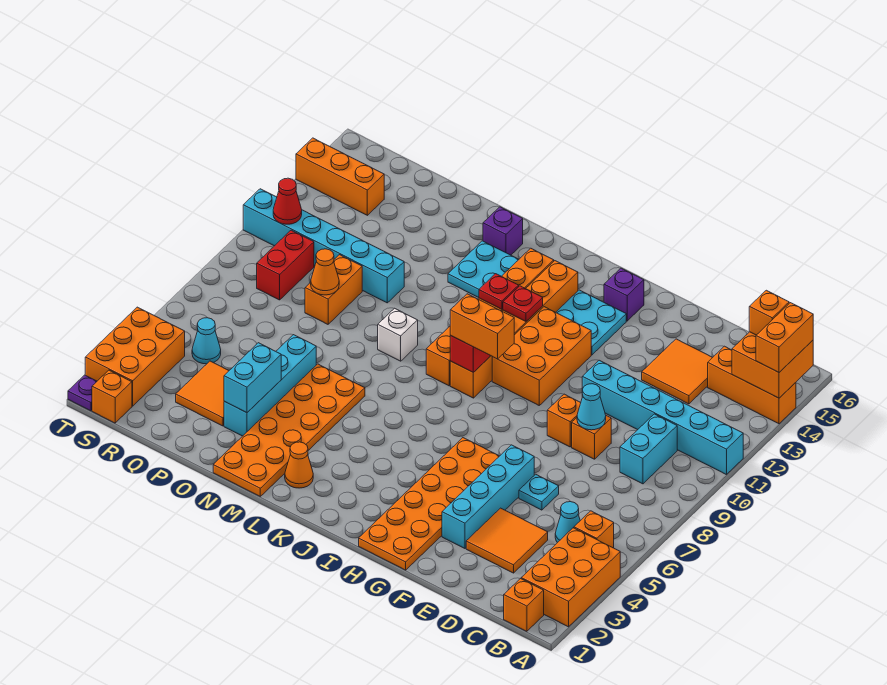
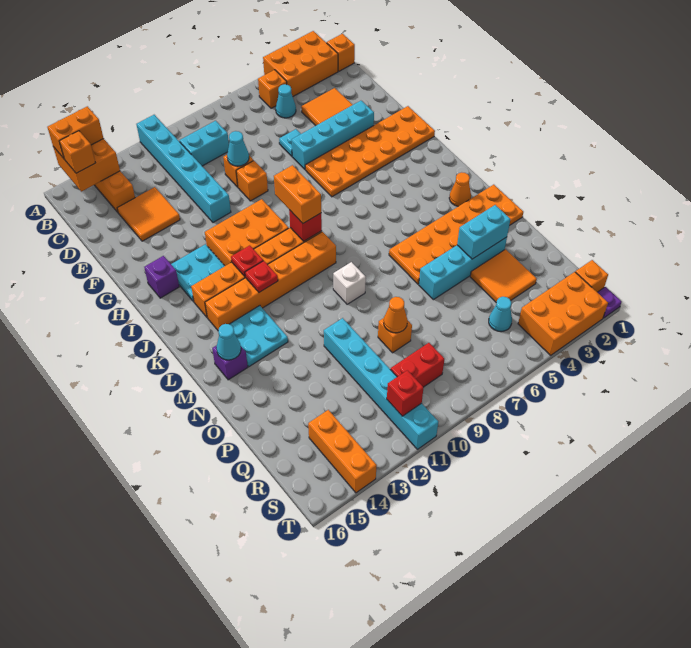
none -> cyan cone M15 level 2
orange brick P9:P10 level 1 -> orange brick P9 level 1
red cone S11 level 2 -> red brick S11 level 2

